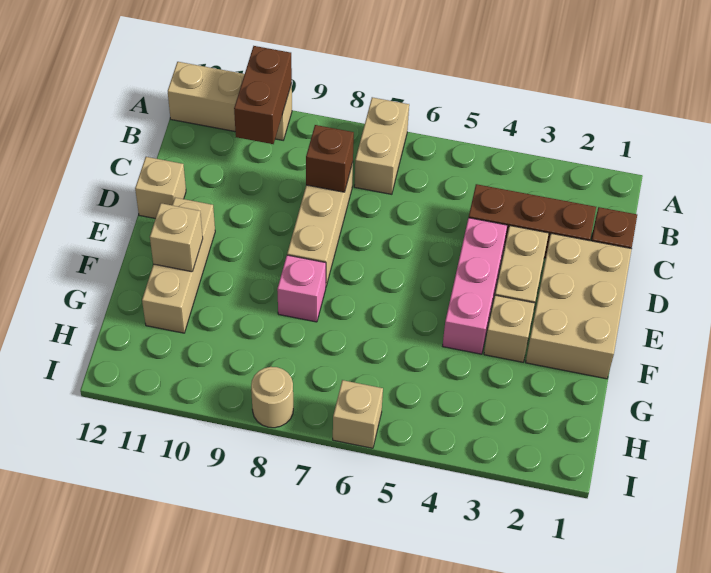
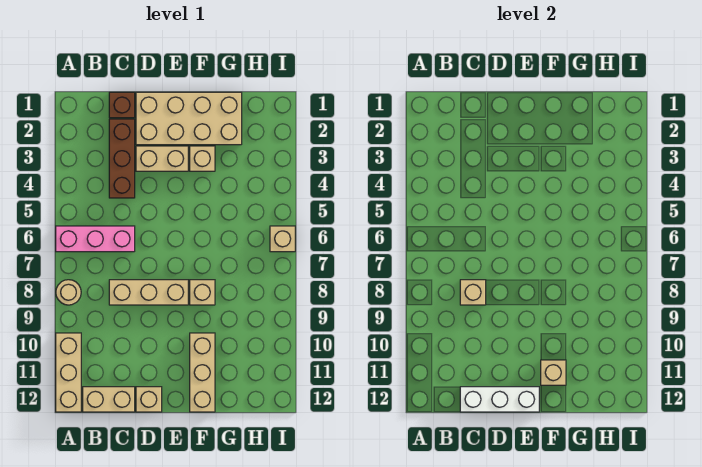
tan brick A7:B7 level 1 -> tan brick B12:C12 level 1
brown brick A10:B10 level 2 -> none
brown brick C8 level 2 -> tan brick C8 level 2
none -> white brick C12:E12 level 2
tan brick D1:F2 level 1 -> tan brick D1:G2 level 1
pink brick D4:F4 level 1 -> pink brick A6:C6 level 1
tan brick E11:G11 level 1 -> tan brick F10:F12 level 1
pink brick F8 level 1 -> tan brick F8 level 1
tan round brick I8 level 1 -> tan round brick A8 level 1

